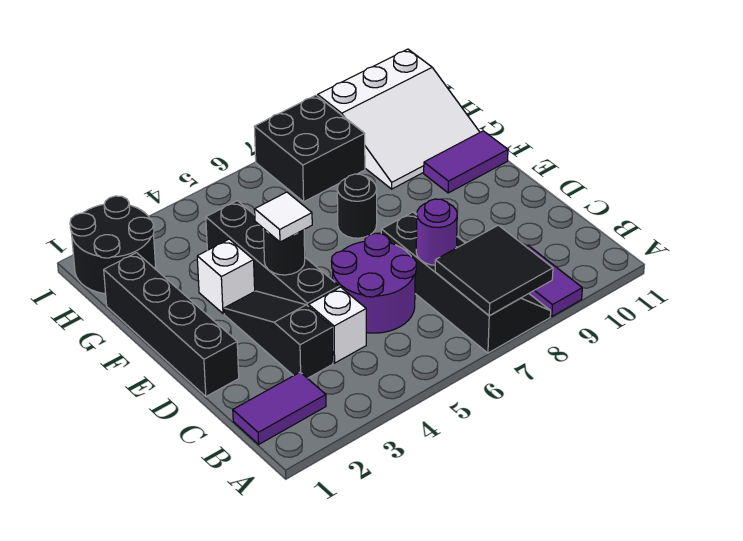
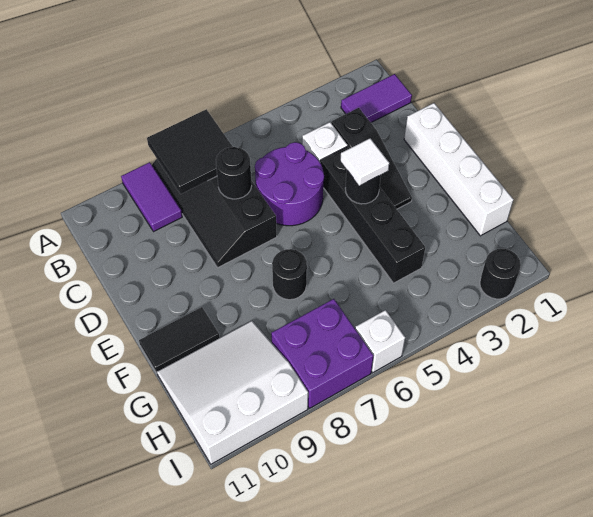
purple round brick C7 level 2 -> black round brick C7 level 2
black brick D1:G1 level 1 -> white brick D1:G1 level 1
white brick F3 level 1 -> white brick I6 level 1
purple tile F10:F11 level 1 -> black tile F10:F11 level 1
black round brick H1:I2 level 1 -> black round brick I2 level 1
black brick H7:I8 level 1 -> purple brick H7:I8 level 1

